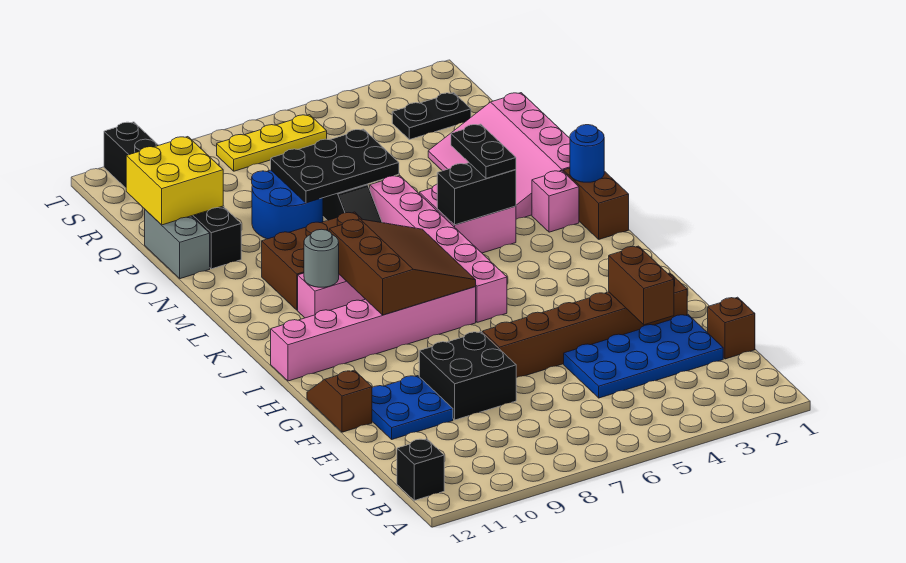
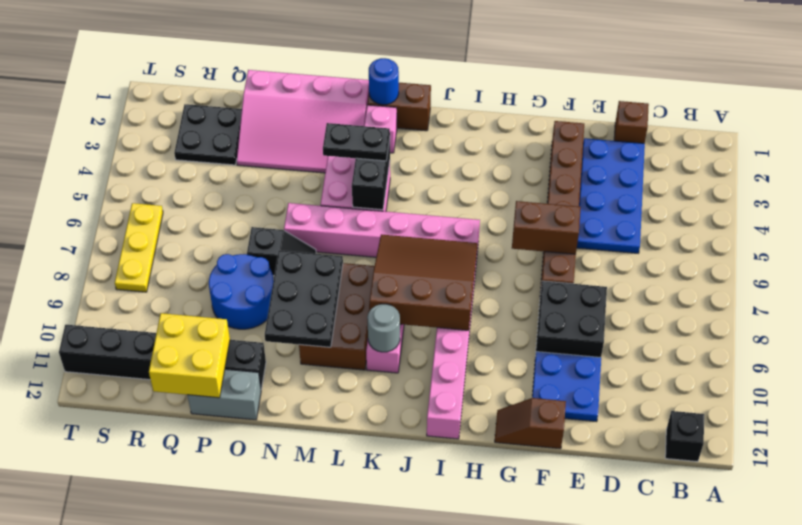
brown brick E3:F3 level 2 -> brown brick F6:G6 level 2
black plate O6:P8 level 2 -> black plate M8:N10 level 2
black plate R2:R3 level 1 -> black plate Q2:R3 level 1

